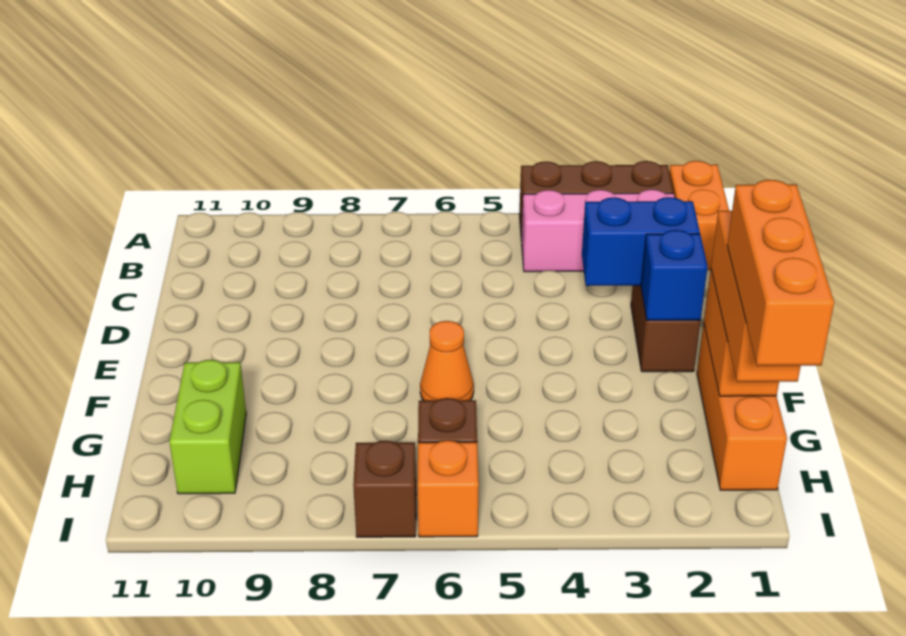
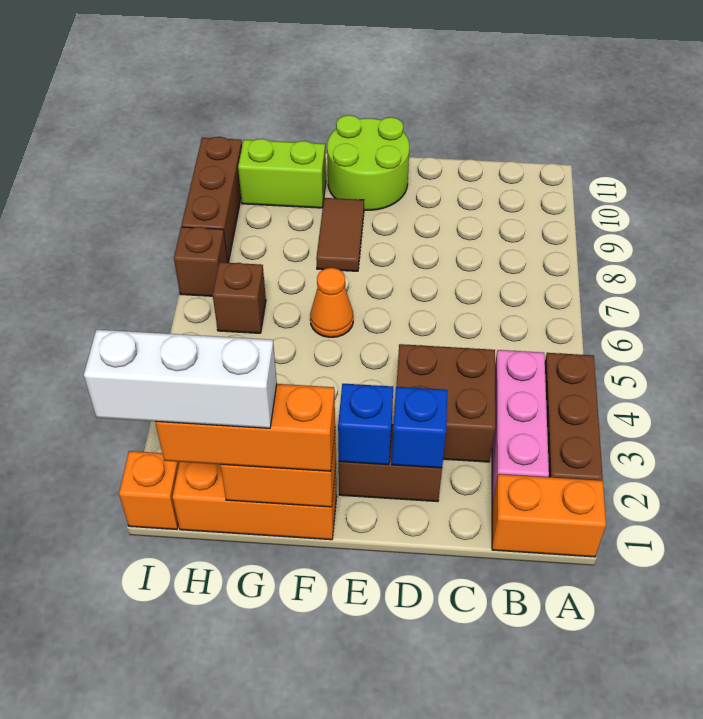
none -> brown brick C3:D4 level 1
blue brick D2:D3 level 2 -> blue brick D2 level 2
none -> lime round brick E10:F11 level 1
none -> brown tile F8:F9 level 1
orange brick G1:I1 level 4 -> white brick G1:I1 level 4
orange brick I6 level 1 -> orange brick I1 level 1
none -> brown brick I8:I10 level 1

